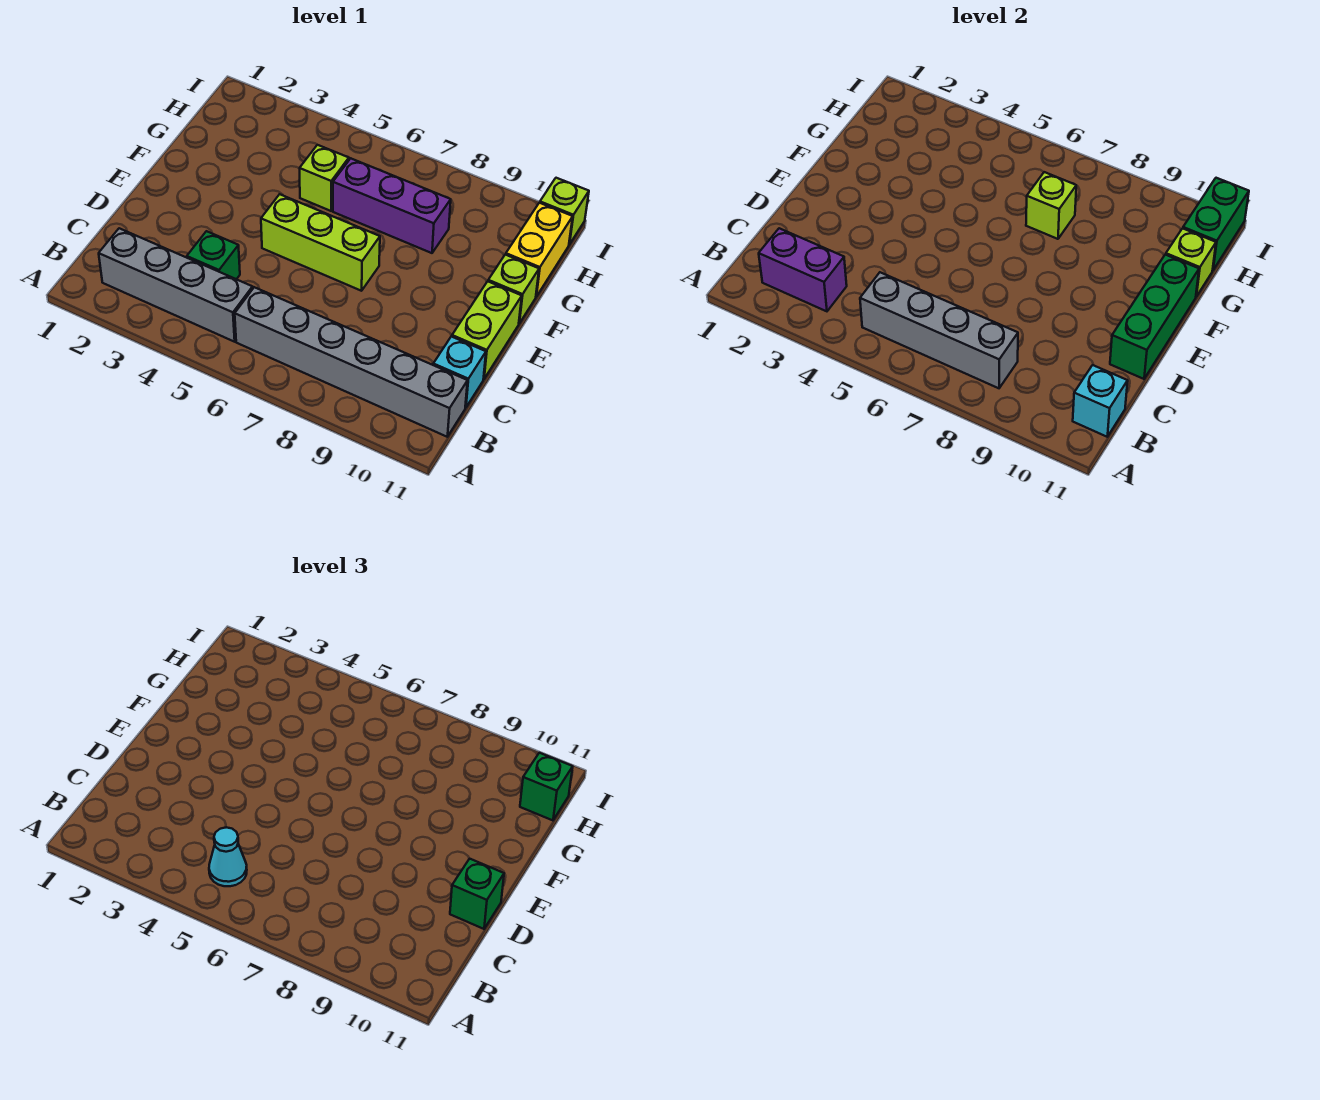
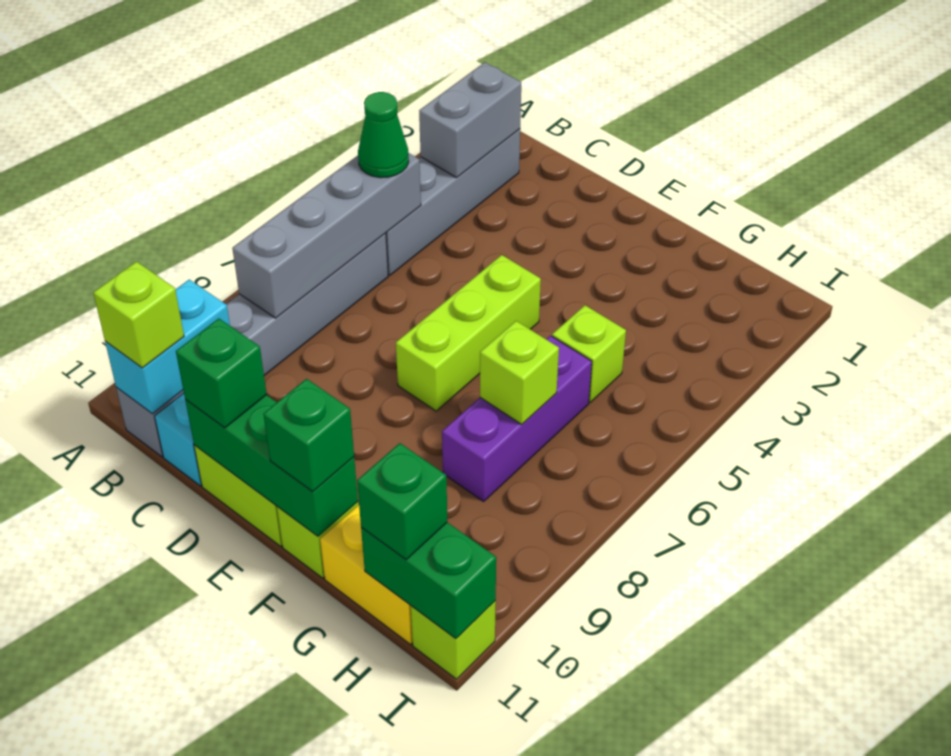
purple brick B2:B3 level 2 -> grey brick B2:B3 level 2
cyan cone B5 level 3 -> green cone B5 level 3
cyan brick B11 level 2 -> cyan brick B10:B11 level 2
green brick C4 level 1 -> green brick F11 level 3
lime brick G11 level 2 -> lime brick B11 level 3

